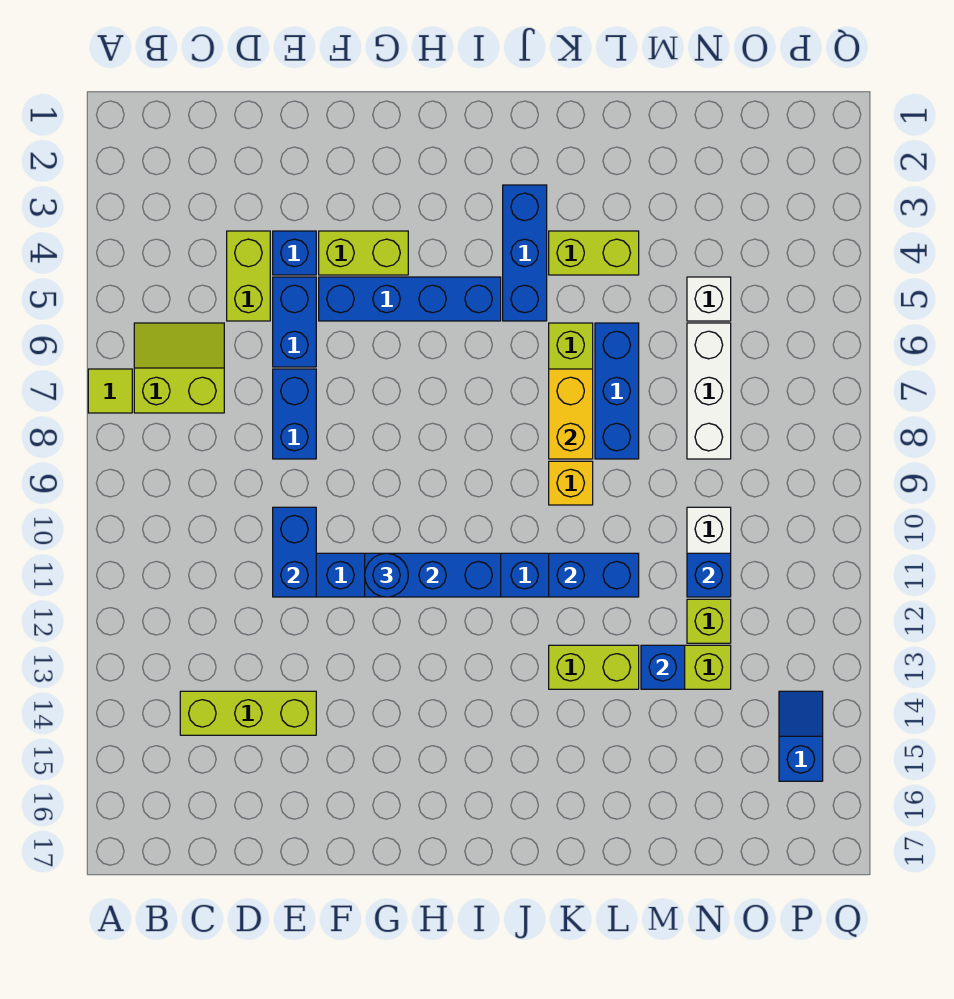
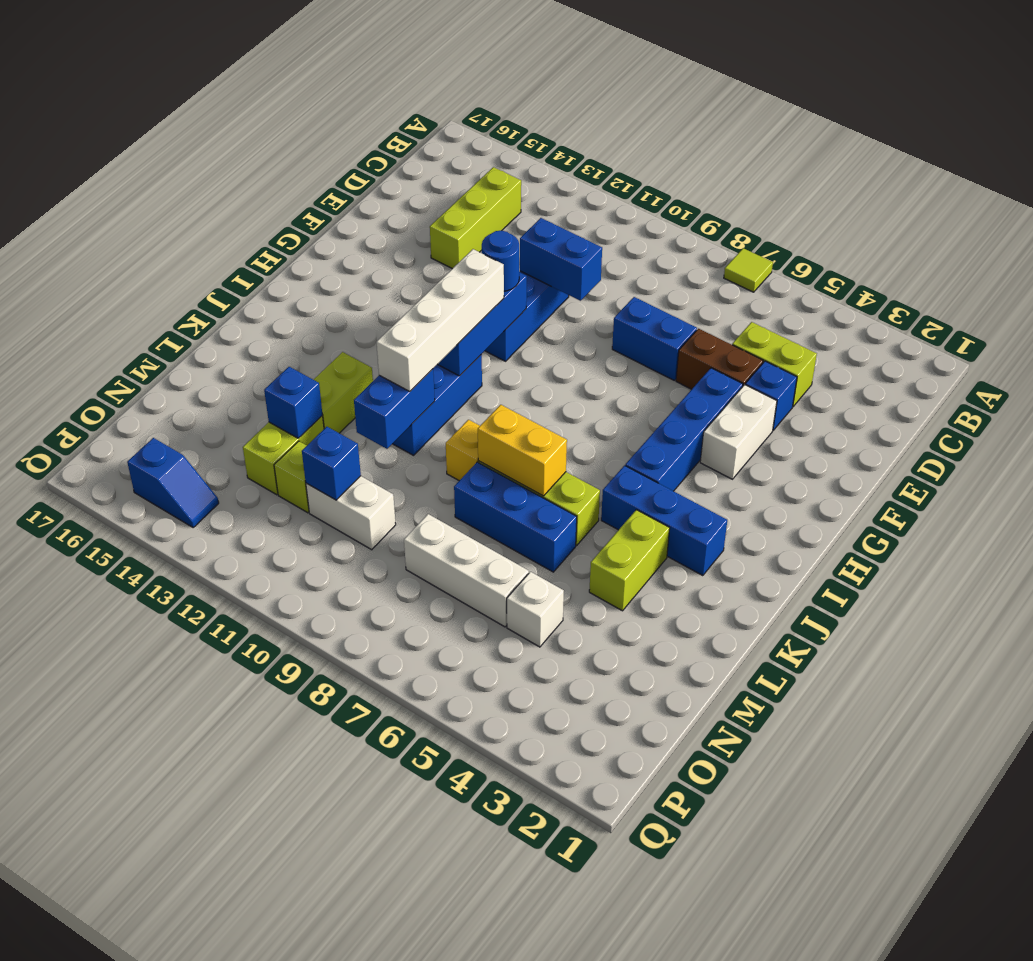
lime slope B6:C7 level 1 top 7 -> none
blue brick E5:E6 level 1 -> brown brick E5:E6 level 1
lime brick F4:G4 level 1 -> white brick F4:G4 level 1
none -> white brick H11:K11 level 3

